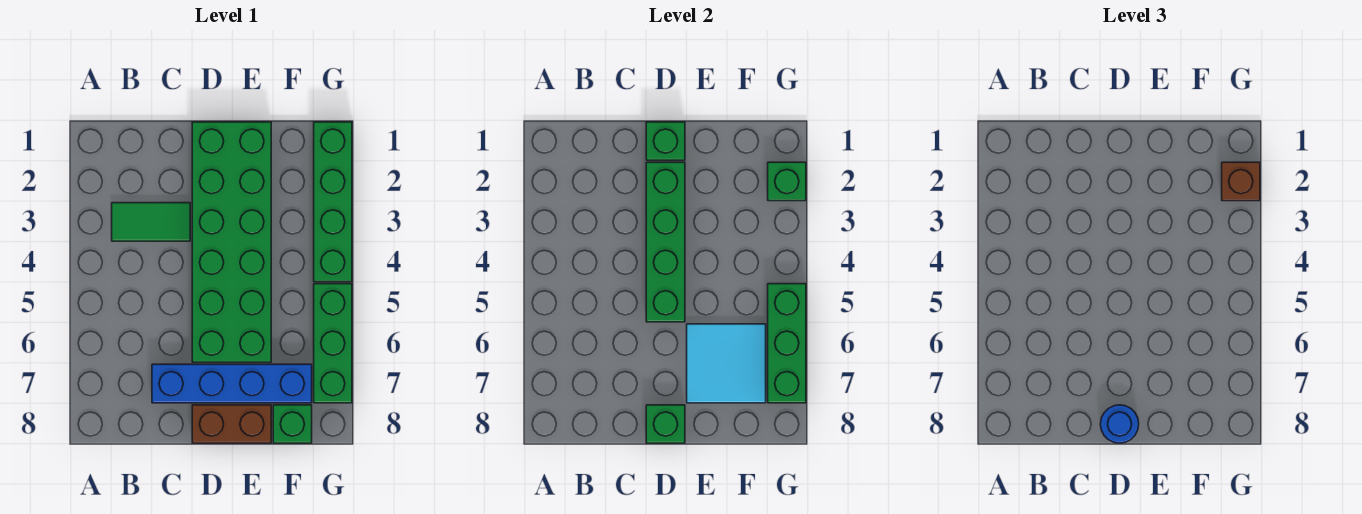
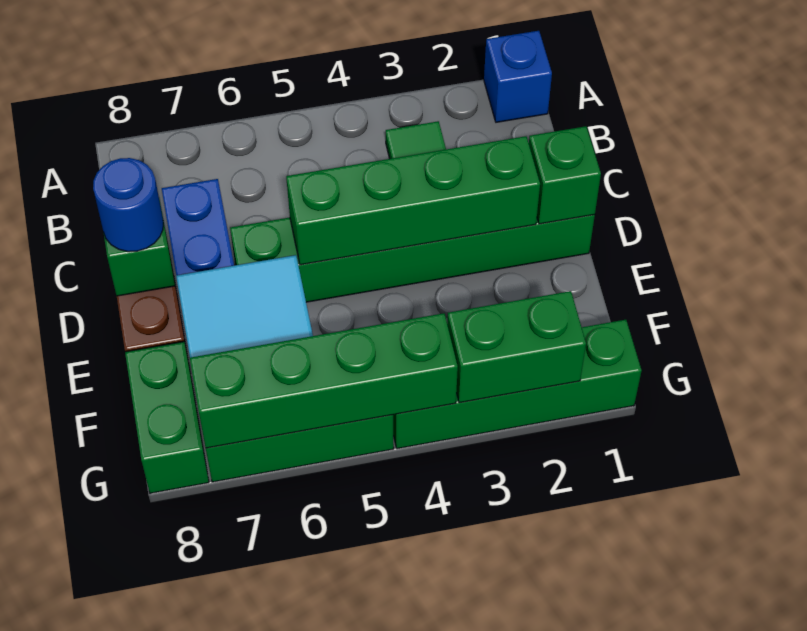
none -> blue brick A1 level 1
green brick D1:E6 level 1 -> green brick D1:D6 level 1
green brick F8 level 1 -> green brick F8:G8 level 1
green brick G2 level 2 -> green brick G2:G3 level 2
brown brick G2 level 3 -> none
green brick G5:G7 level 2 -> green brick G4:G7 level 2

